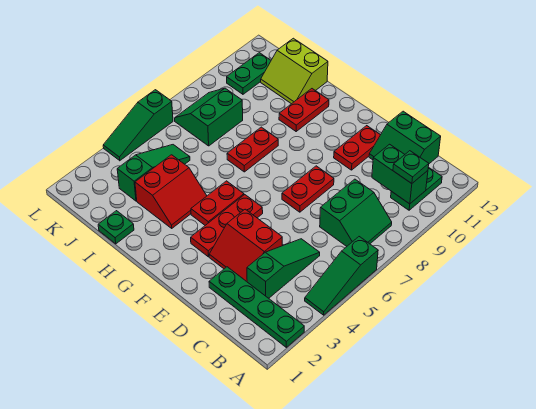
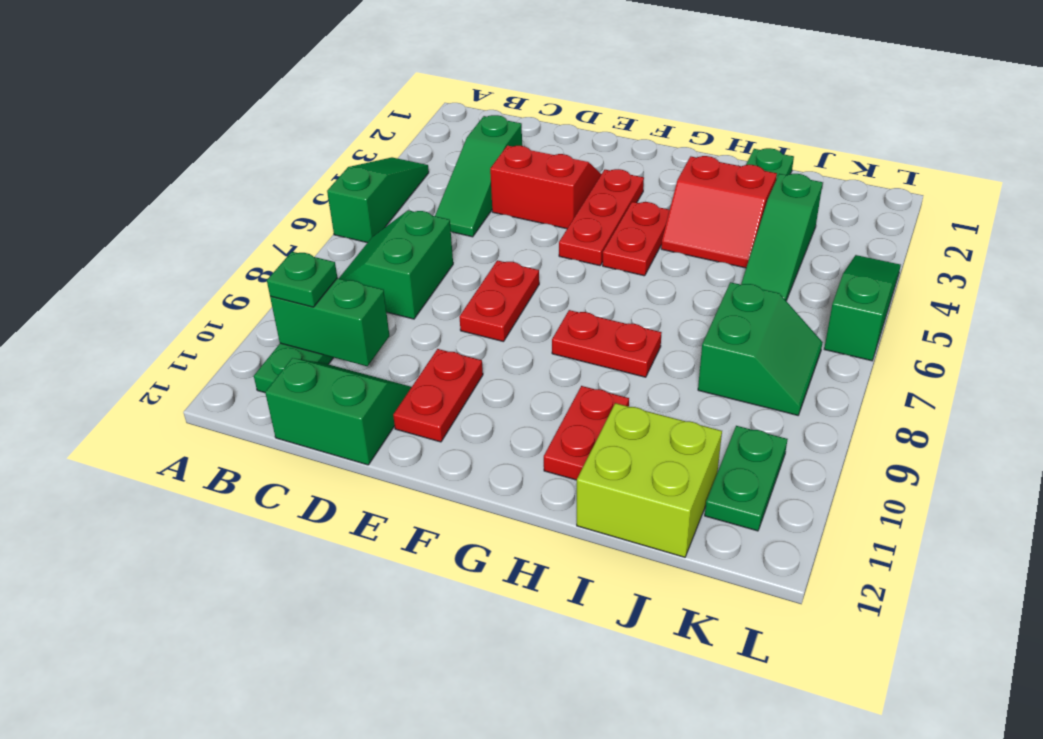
green plate A2:D2 level 1 -> none
red slope H3:I4 level 1 top I -> red slope H3:I4 level 1 top 3
red plate H7:H8 level 1 -> red plate G8:H8 level 1
lime slope I11:J12 level 1 top 12 -> lime brick I11:J12 level 1

